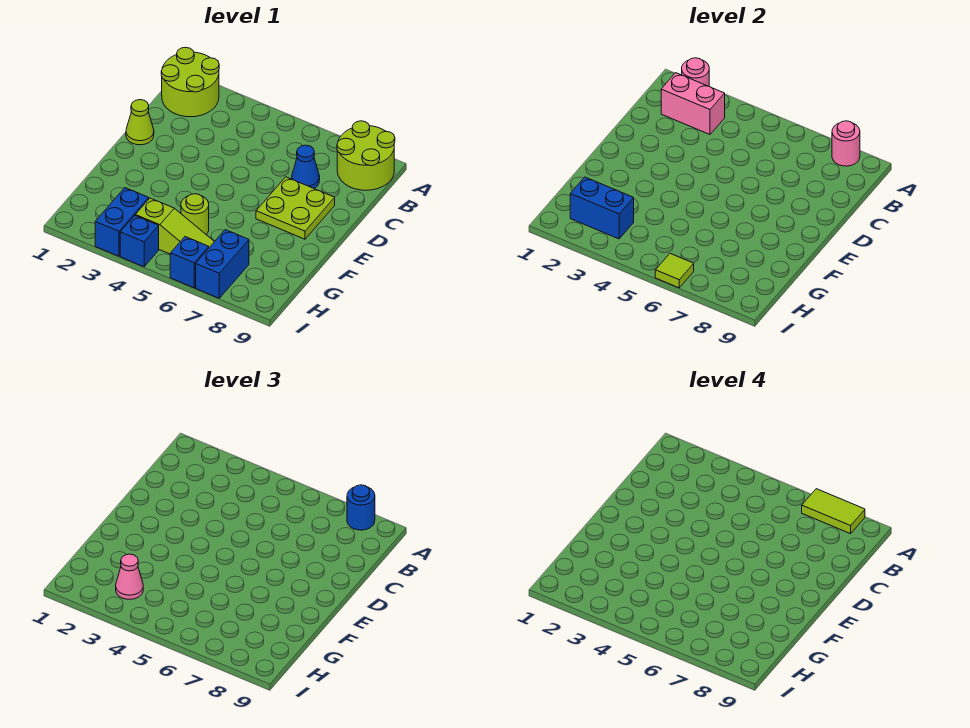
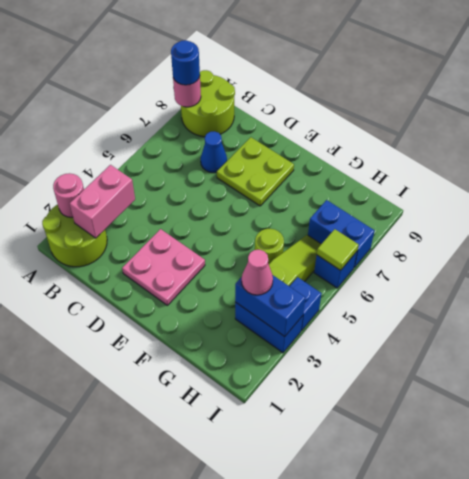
lime tile A7:A8 level 4 -> none
lime cone D1 level 1 -> none
none -> pink plate D2:E3 level 1
blue brick H2:H3 level 2 -> blue brick H3:I3 level 2

